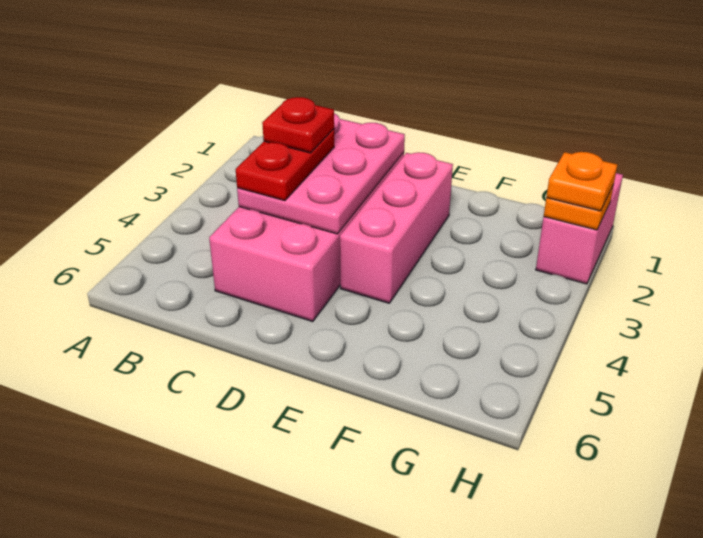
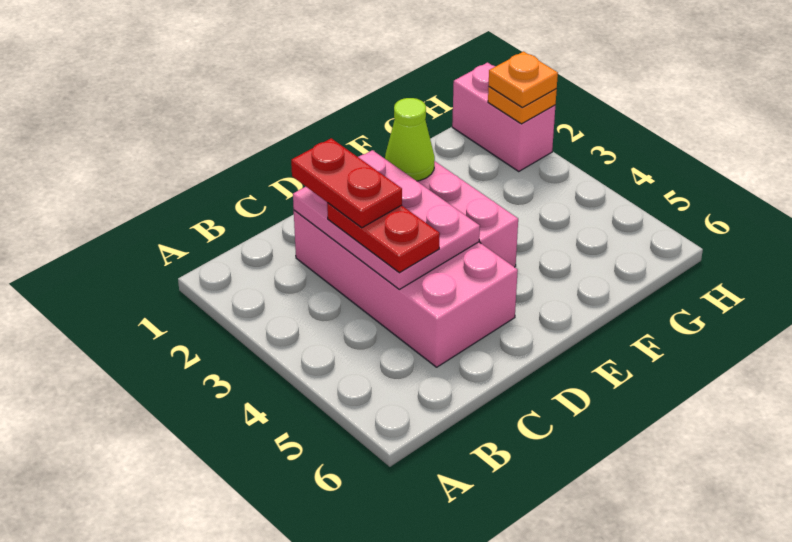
red plate C3 level 4 -> red plate C2:C3 level 4
none -> lime cone E2 level 2

